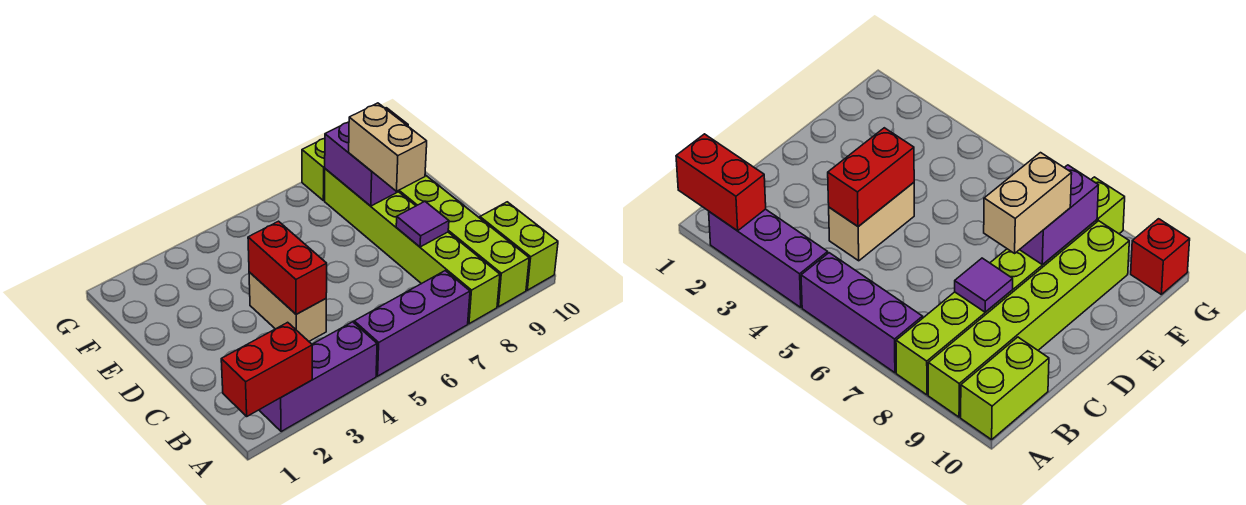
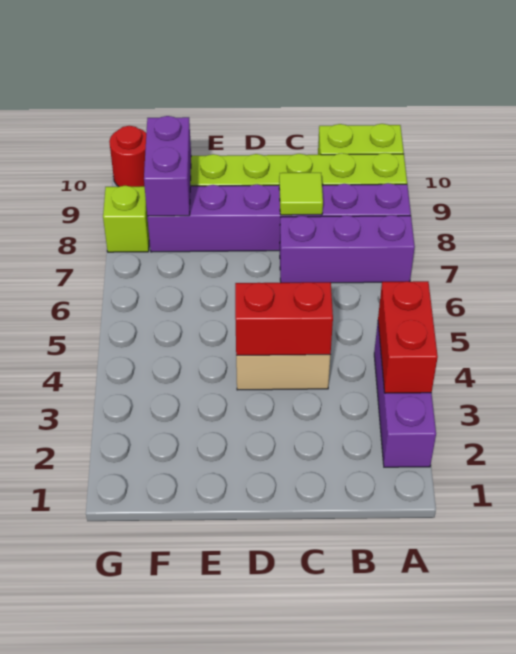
red brick A1:A2 level 2 -> red brick A3:A4 level 2
purple brick A5:A7 level 1 -> purple brick A7:C7 level 1
lime brick A8:F8 level 1 -> purple brick A8:F8 level 1
purple tile C8 level 2 -> lime tile C8 level 2
tan brick D8:E8 level 3 -> none
purple brick E8:F8 level 2 -> purple brick F8:F9 level 2
red brick G10 level 1 -> red round brick G10 level 1

